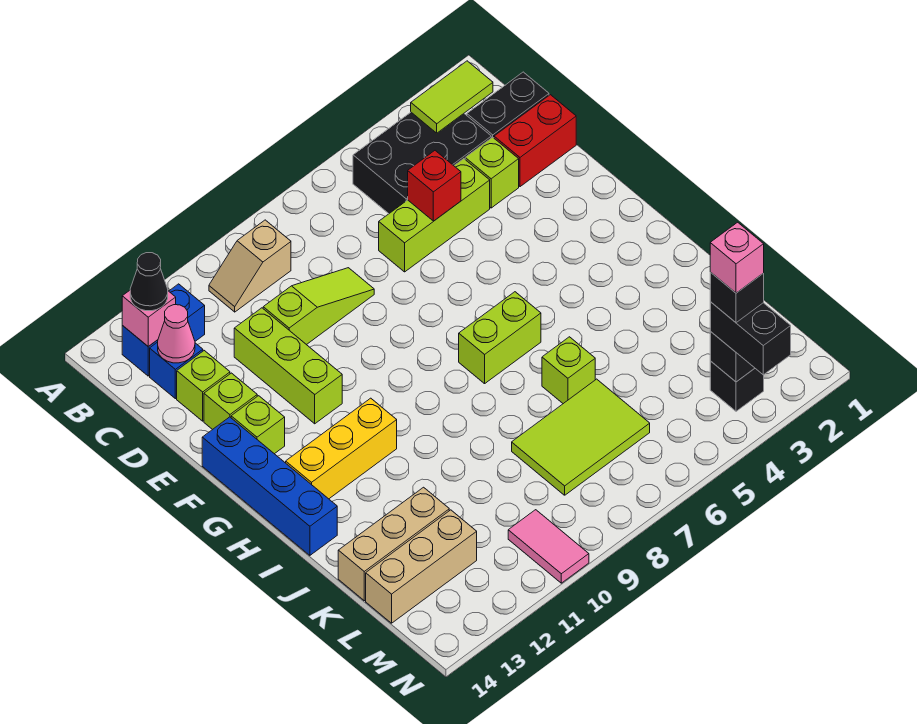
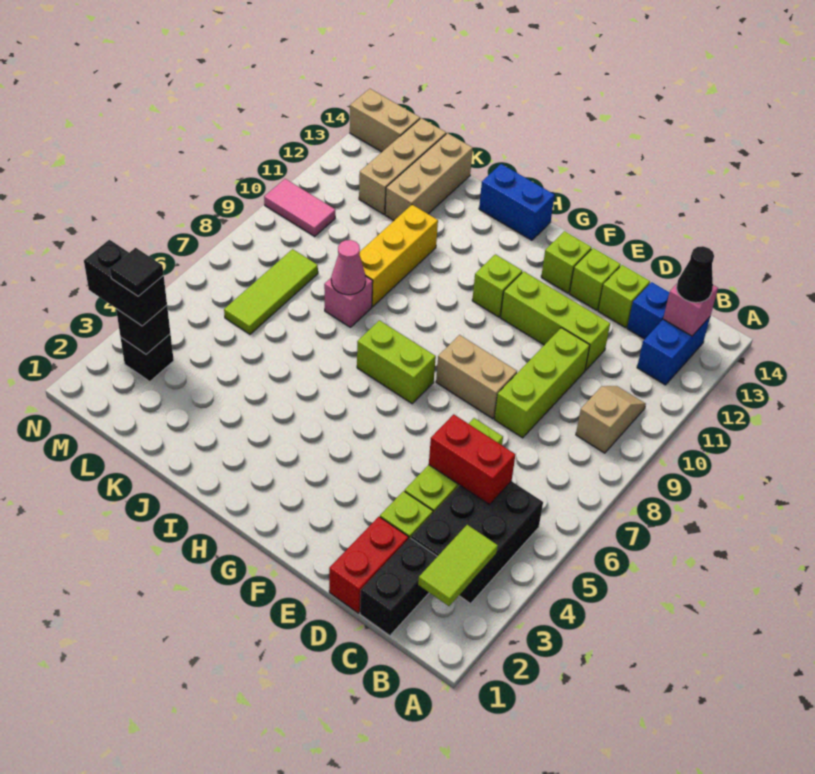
pink cone C13 level 2 -> pink cone J8 level 2
red brick D5 level 2 -> red brick C5:D5 level 2
lime slope D8:D10 level 1 top 10 -> lime brick D8:D10 level 1
none -> tan brick E8:F8 level 1
blue brick F14:I14 level 1 -> blue brick H14:I14 level 1
lime brick H6:H7 level 1 -> lime brick G7:H7 level 1
yellow brick H11:H13 level 1 -> yellow brick J9:J11 level 1
lime brick J6 level 1 -> lime brick G11 level 1
lime tile K6:L8 level 1 -> lime tile L6:L8 level 1
black brick M3 level 4 -> black tile M3 level 4
pink brick M3 level 5 -> pink brick J8 level 1
none -> tan brick M14:N14 level 1

